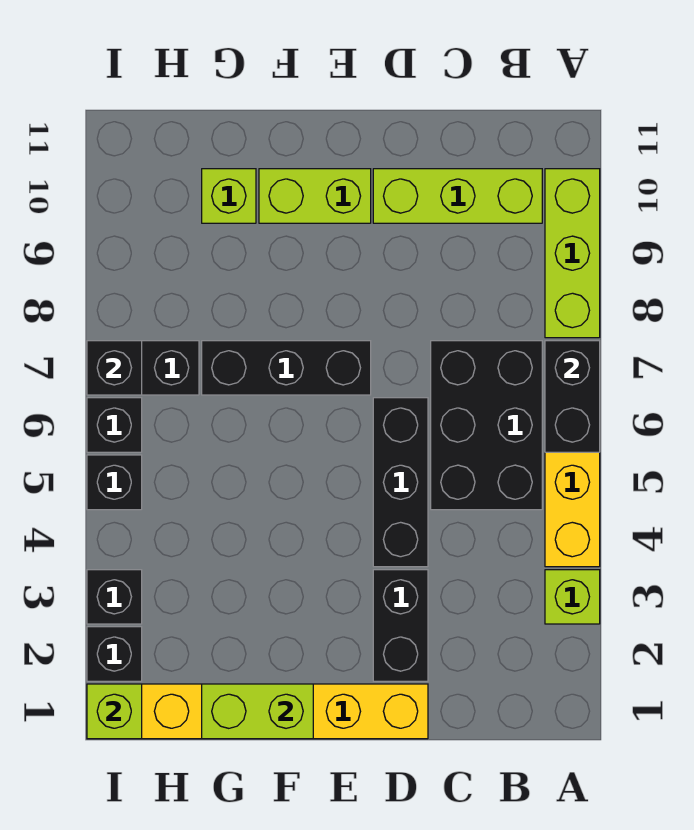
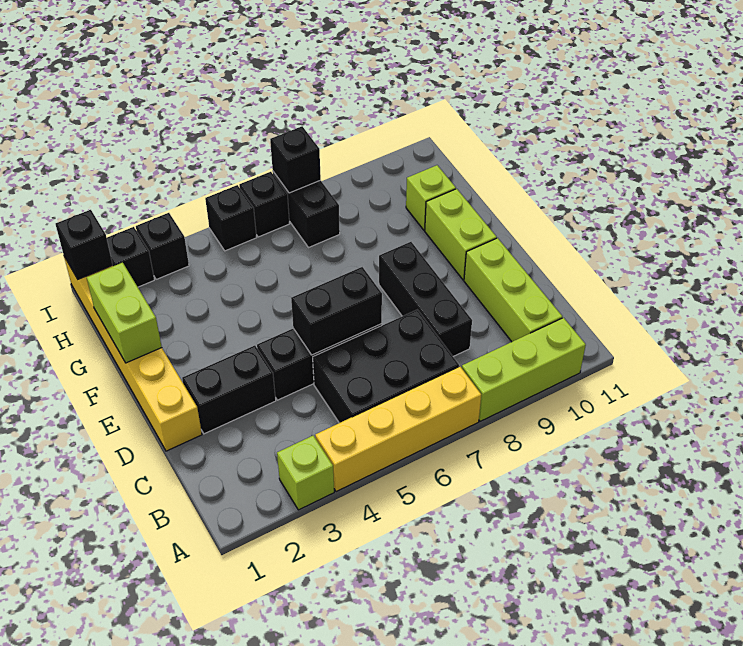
black brick A6:A7 level 2 -> black brick D5:D6 level 2
black brick E7:G7 level 1 -> black brick C8:E8 level 1
lime brick I1 level 2 -> black brick I1 level 2

